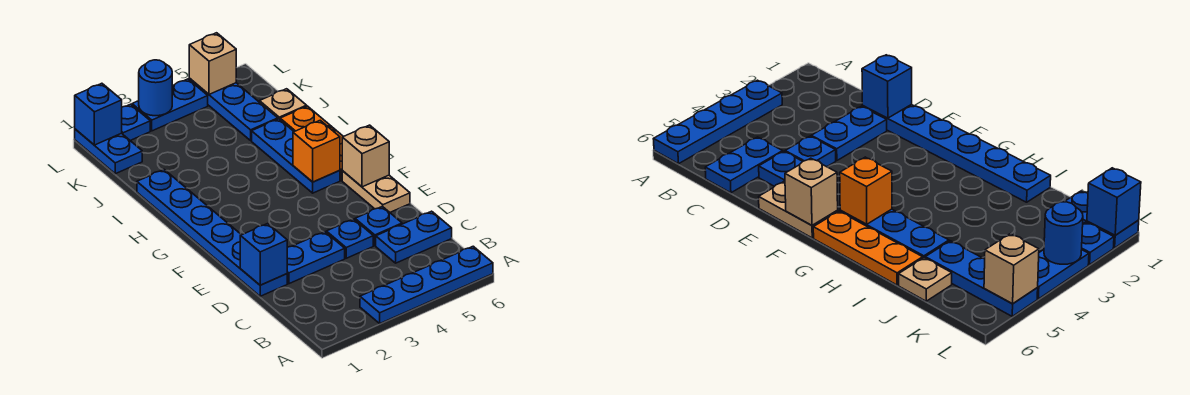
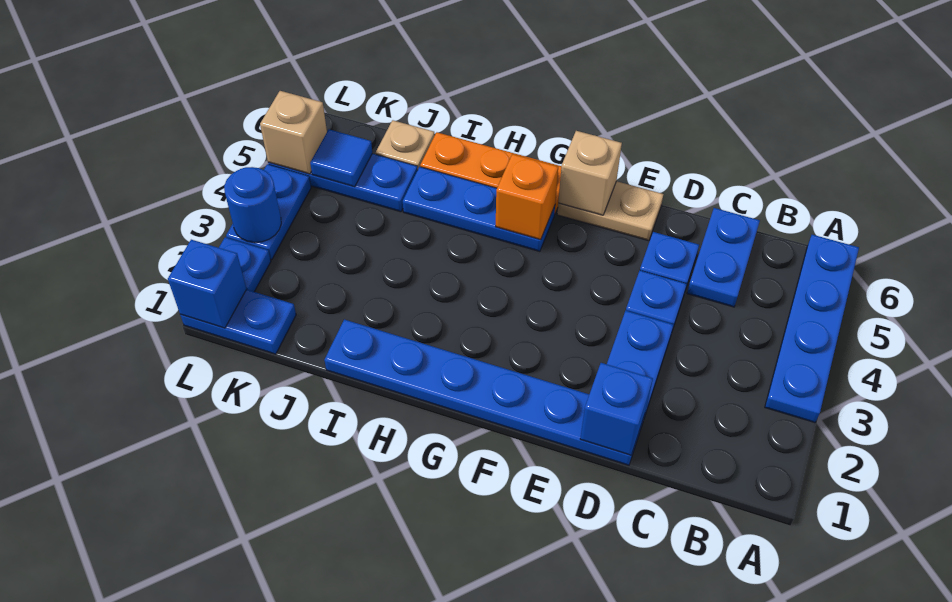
none -> blue tile K5 level 2

